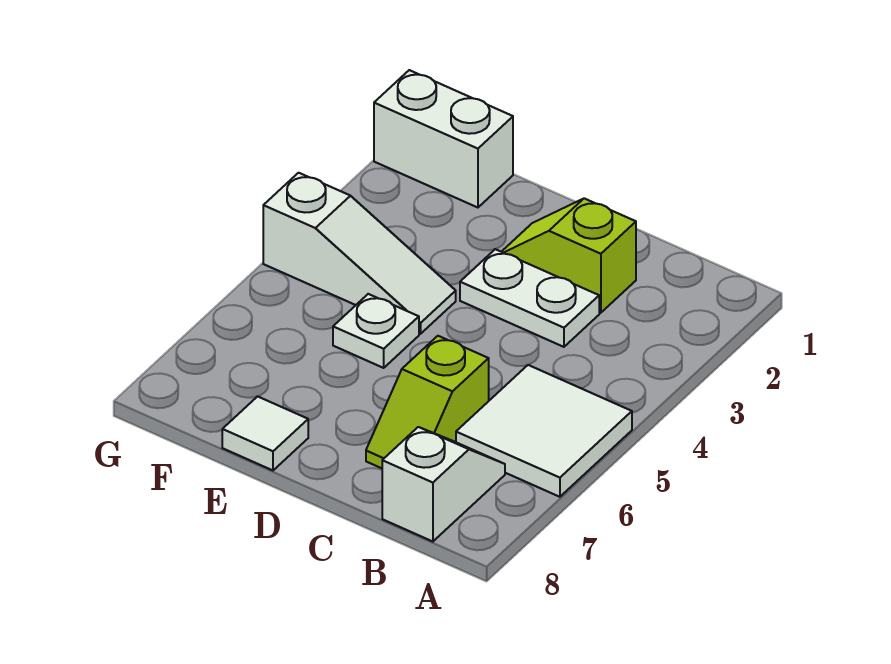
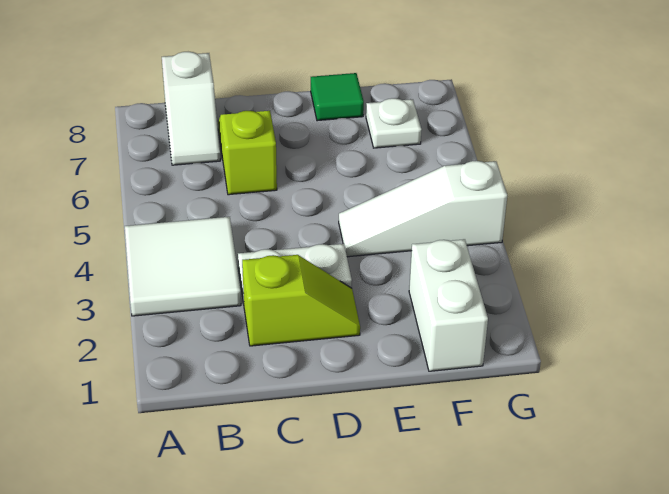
white tile A5:B6 level 1 -> white tile A3:B4 level 1
white plate E5 level 1 -> white plate F7 level 1
white tile E8 level 1 -> green tile E8 level 1
white brick F1:G1 level 1 -> white brick F1:F2 level 1

